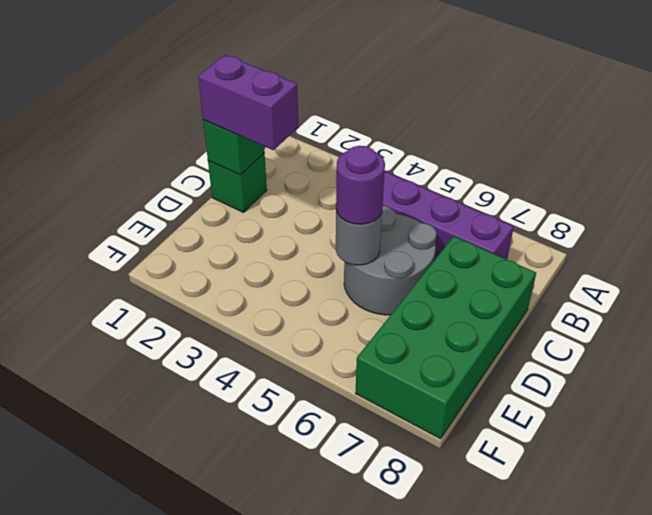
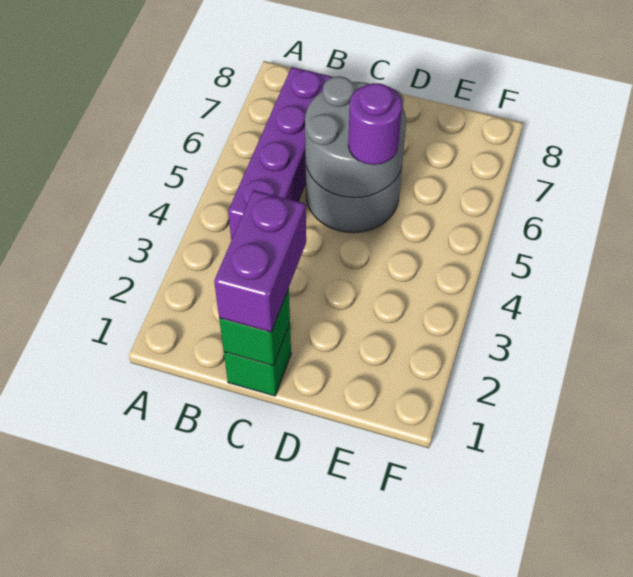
green brick C7:F8 level 1 -> none
grey round brick D5 level 2 -> grey round brick C5:D6 level 2

